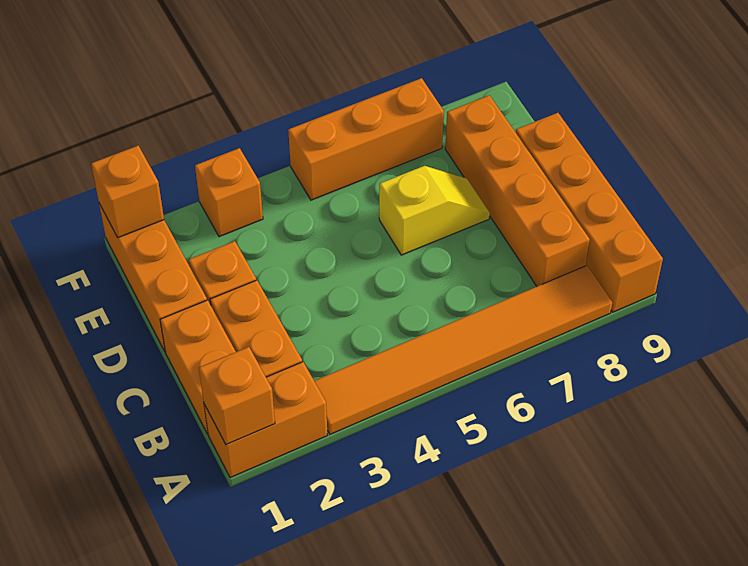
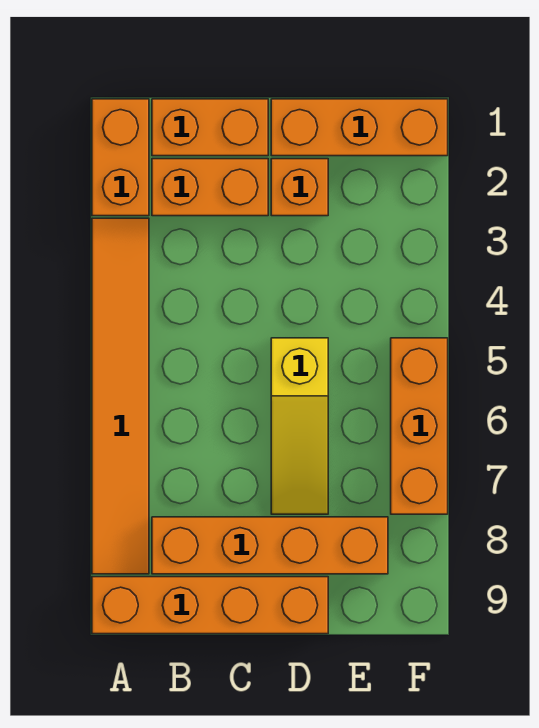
orange brick A1 level 2 -> none
yellow slope D6:D7 level 1 top 6 -> yellow slope D5:D7 level 1 top 5
orange brick F1 level 2 -> none
orange brick F3 level 1 -> none

